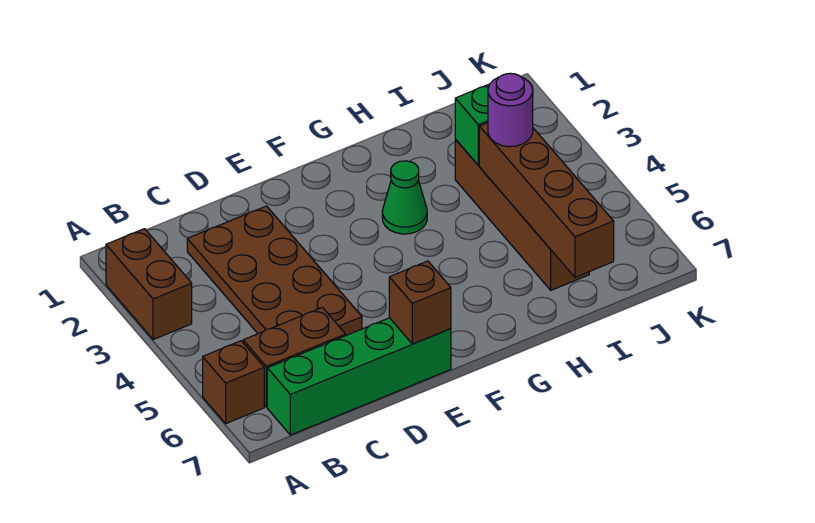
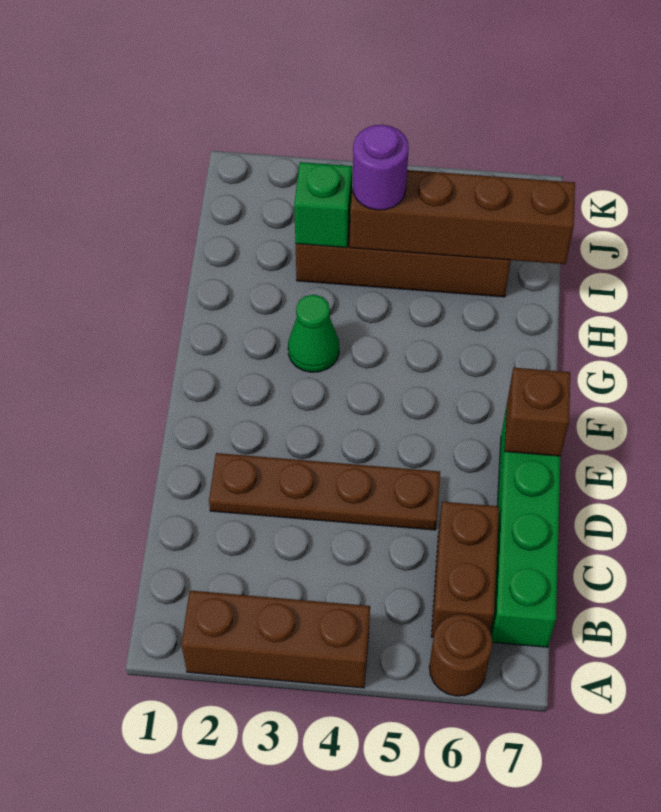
brown brick A2:A3 level 1 -> brown brick A2:A4 level 1
brown brick A6 level 1 -> brown round brick A6 level 1
brown plate C2:D5 level 1 -> brown plate D2:D5 level 1

